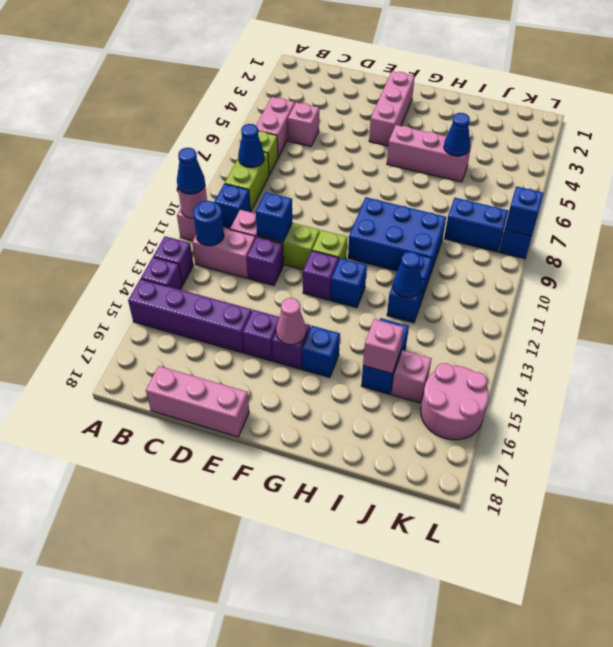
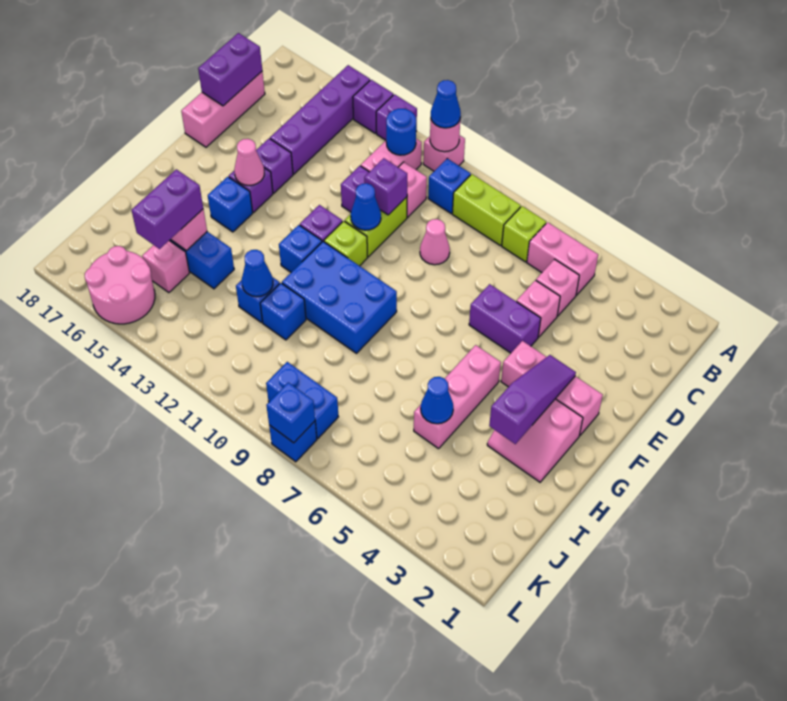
blue cone B8 level 2 -> blue cone E11 level 2
none -> purple brick C18:D18 level 2
none -> pink brick D5 level 1
none -> pink cone D9 level 1
blue brick D11 level 2 -> purple brick D11 level 2
none -> purple brick E5:E6 level 1
none -> purple slope F3:H3 level 2 top H
none -> pink slope G2:H3 level 1 top G
blue brick G9:I10 level 1 -> blue brick G9:H11 level 1
none -> purple brick I15:J15 level 3
blue brick J8:K8 level 1 -> blue brick K8:K9 level 1

